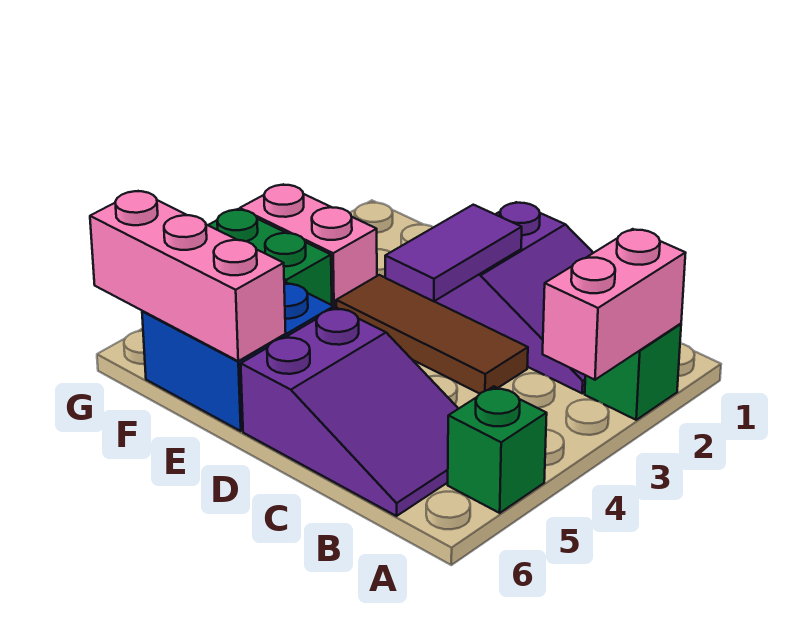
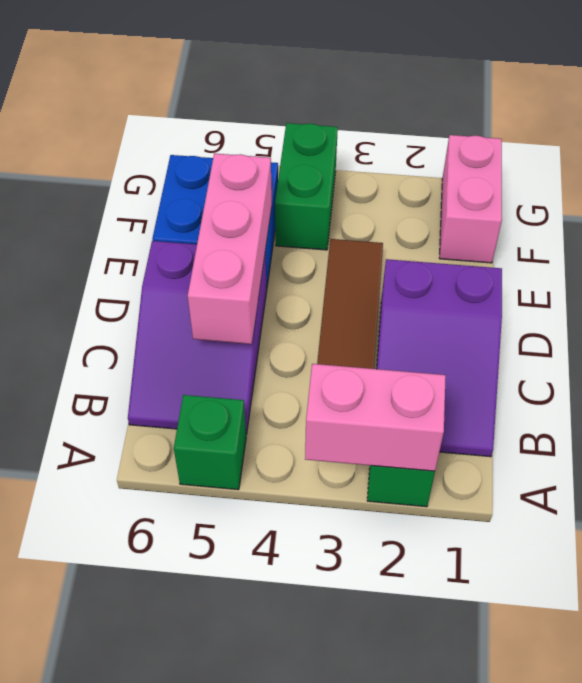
purple tile D2:D3 level 2 -> none
pink brick E6:G6 level 2 -> pink brick C5:E5 level 2
pink brick F3:G3 level 1 -> pink brick F1:G1 level 1

